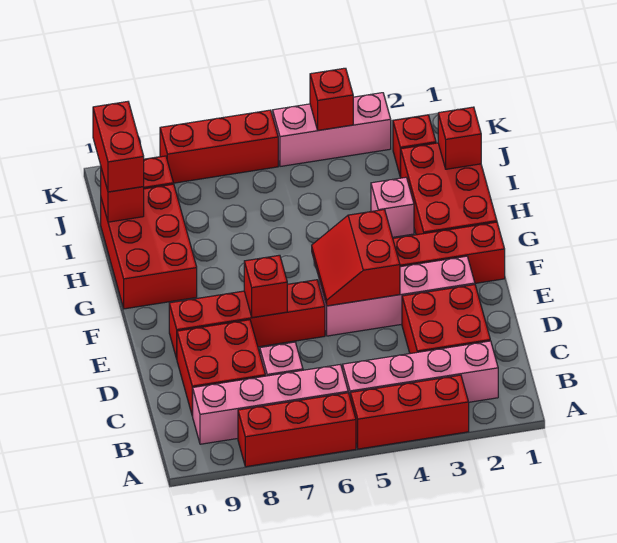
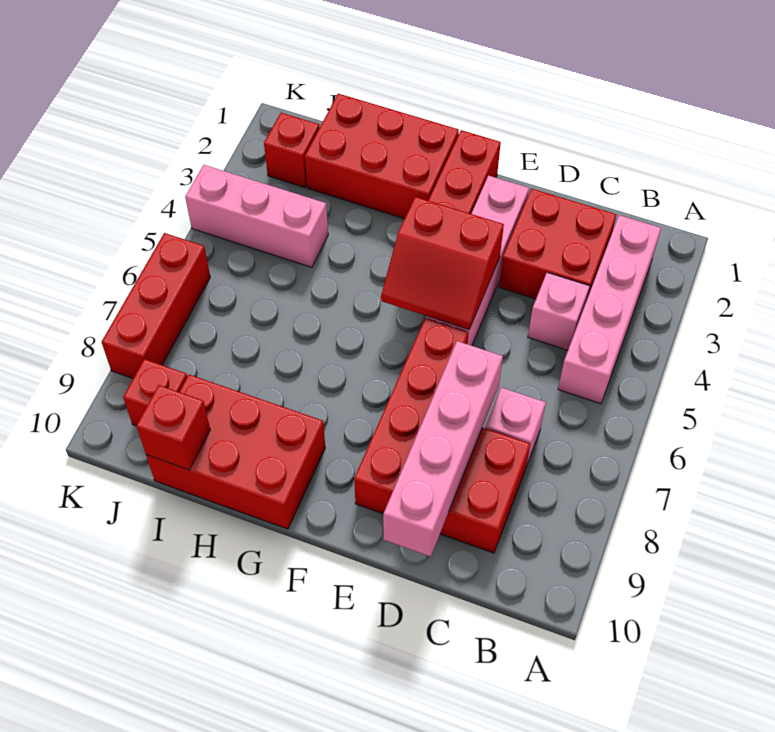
red brick A3:A5 level 1 -> none
red brick A6:A8 level 1 -> none
pink brick B6:B9 level 1 -> pink brick D7:D10 level 2
red brick E7 level 2 -> none
pink brick H3 level 1 -> pink brick C4 level 1
red brick I1 level 2 -> none
red brick I10:J10 level 3 -> none
pink brick K3:K5 level 1 -> pink brick I4:K4 level 1
red brick K4 level 2 -> none

